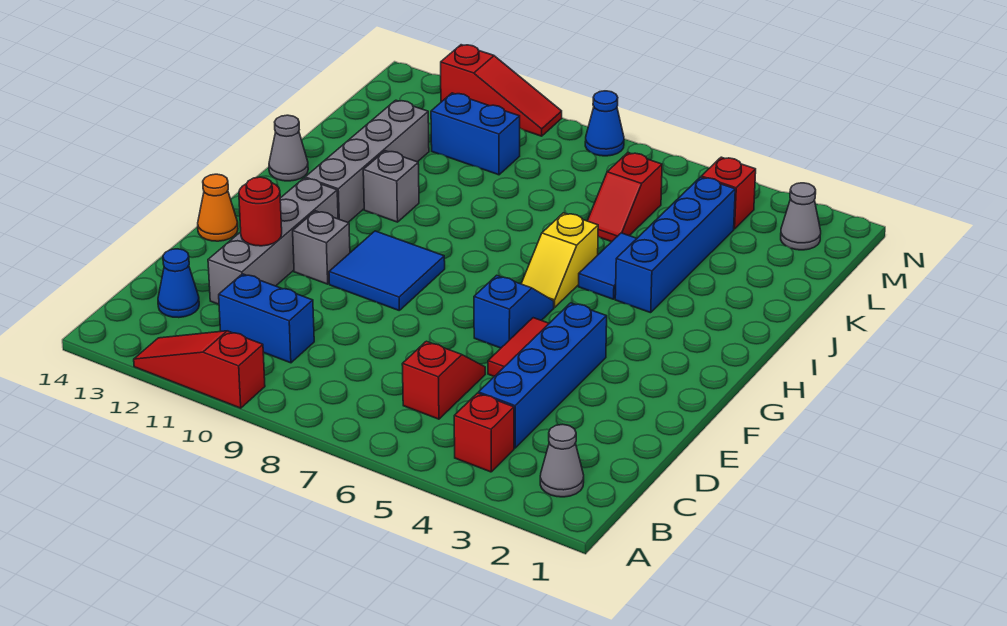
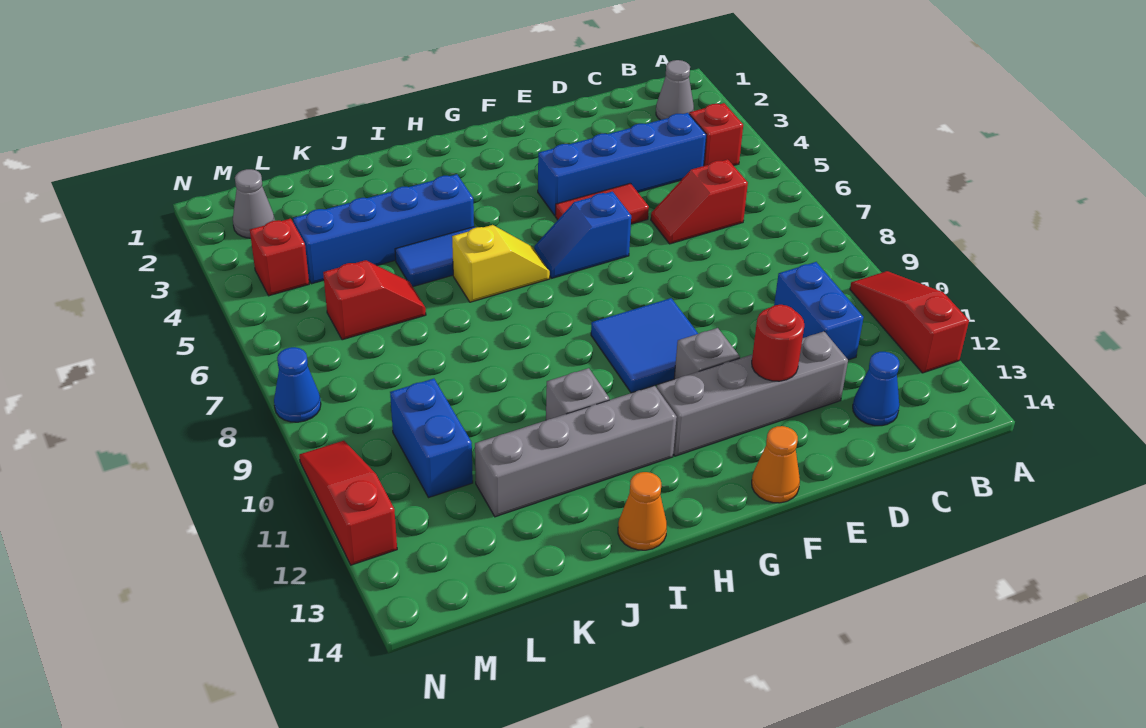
red slope A10:A12 level 1 top 10 -> red slope A10:A12 level 1 top 12
grey cone I14 level 1 -> orange cone I14 level 1

